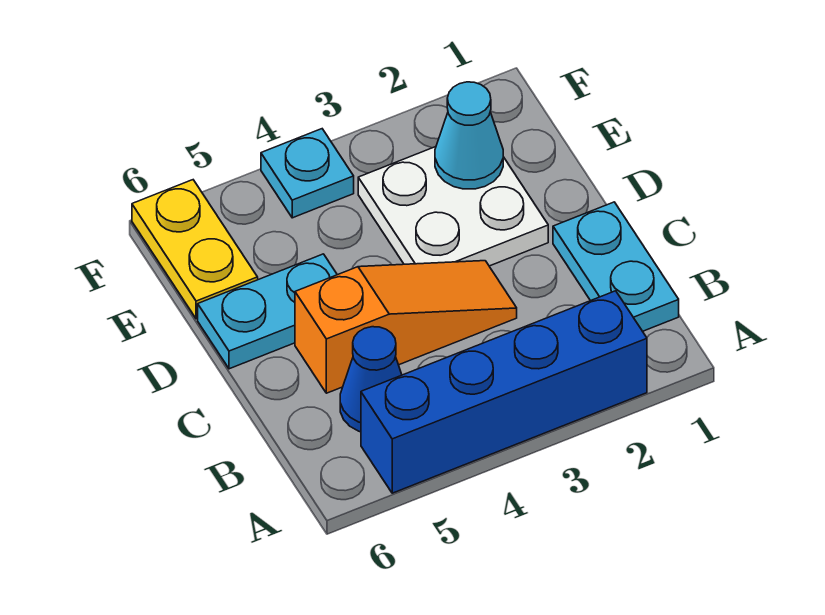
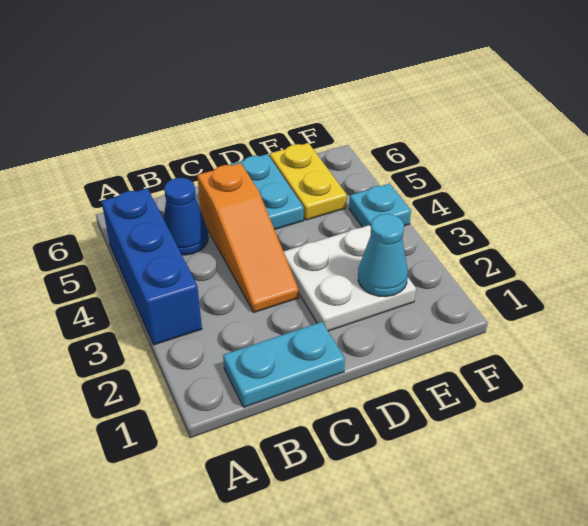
blue brick A2:A5 level 1 -> blue brick A3:A5 level 1
yellow plate E6:F6 level 1 -> yellow plate E5:E6 level 1

